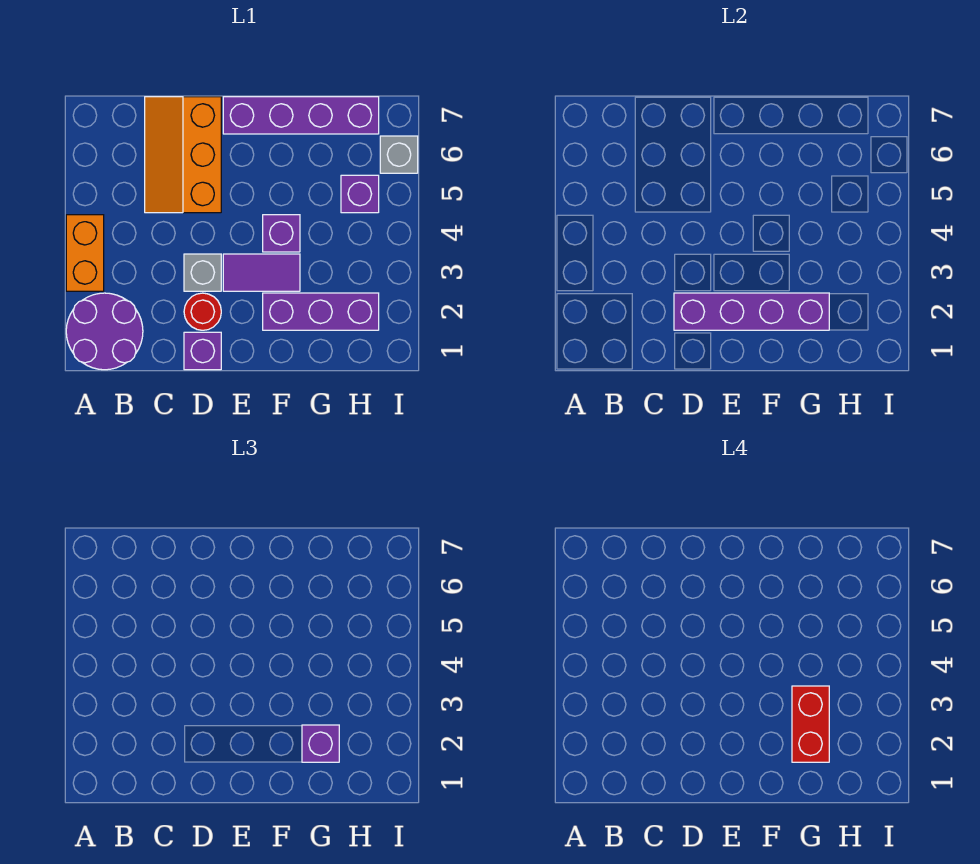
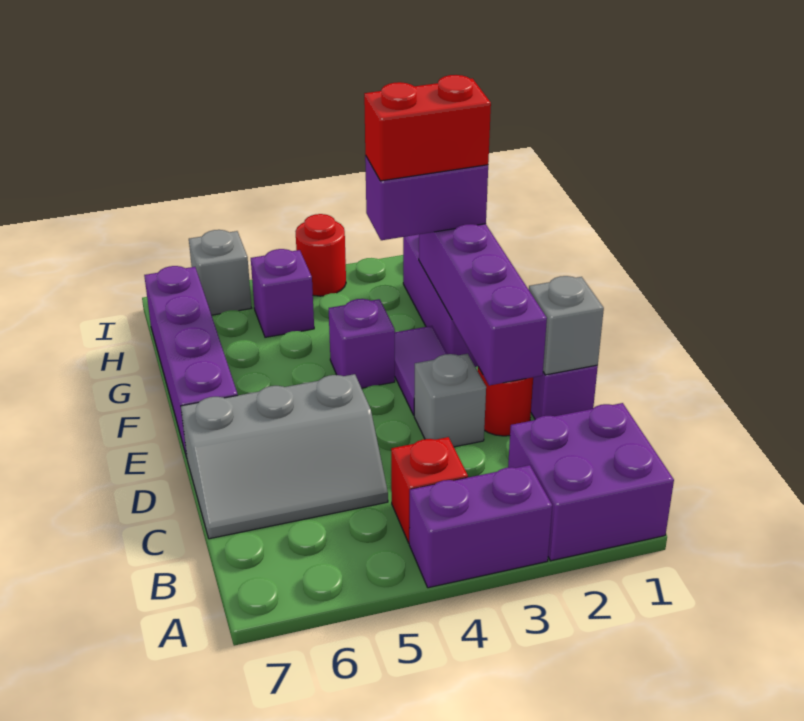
purple round brick A1:B2 level 1 -> purple brick A1:B2 level 1
orange brick A3:A4 level 1 -> purple brick A3:A4 level 1
none -> red brick B4 level 1
orange slope C5:D7 level 1 top D -> grey slope C5:D7 level 1 top D
none -> grey brick D1 level 2
purple brick G2 level 3 -> purple brick G2:G3 level 3
none -> red round brick I4 level 1

